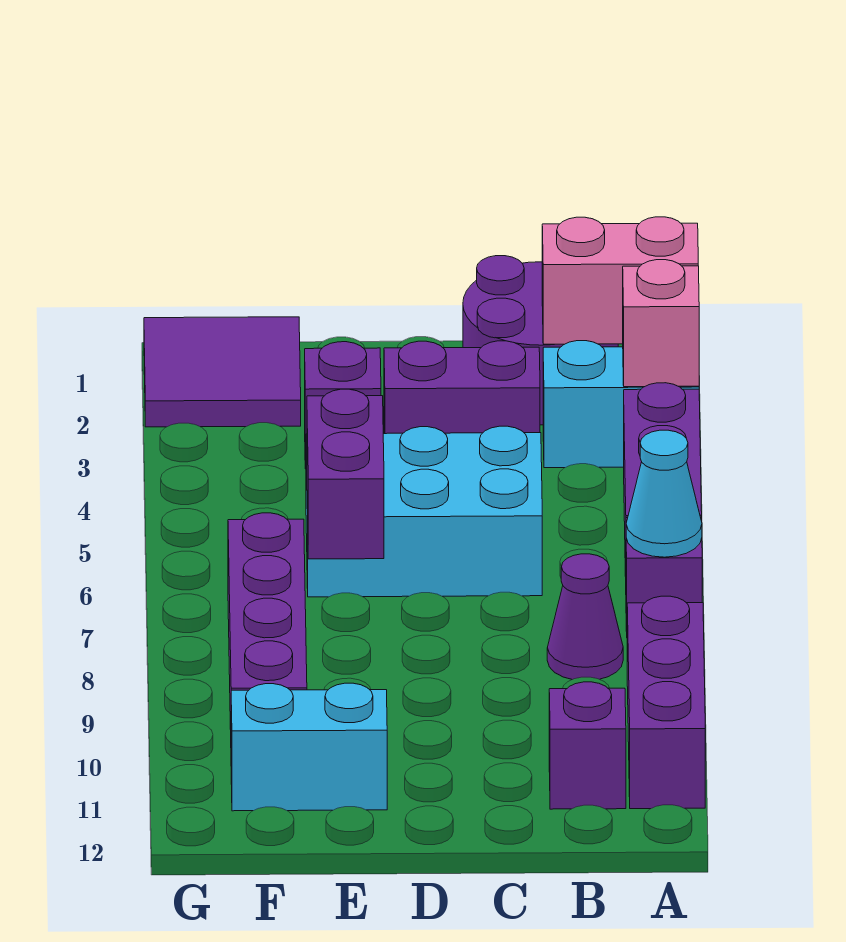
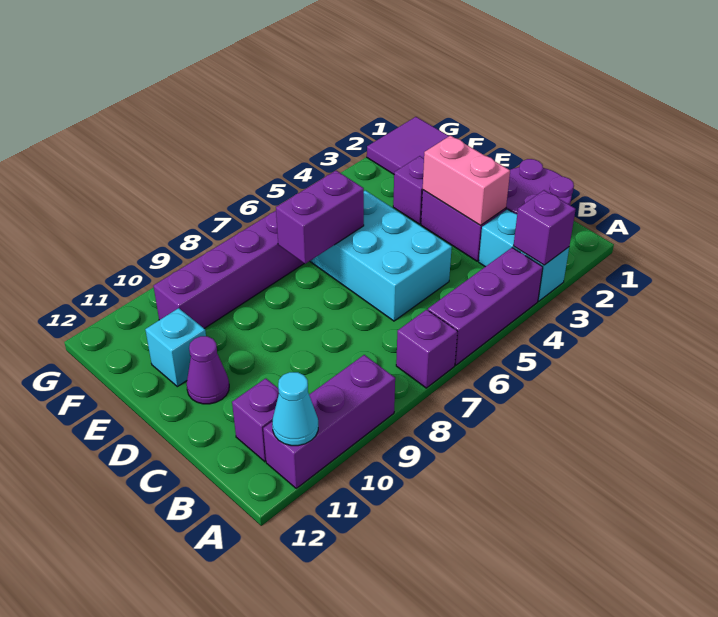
pink brick A2:B2 level 2 -> pink brick C3:D3 level 2
pink brick A3 level 2 -> purple brick A3 level 2
cyan cone A7 level 2 -> cyan cone A11 level 2
purple cone B8 level 1 -> purple cone D11 level 1
cyan brick E11:F11 level 1 -> cyan brick E11 level 1

